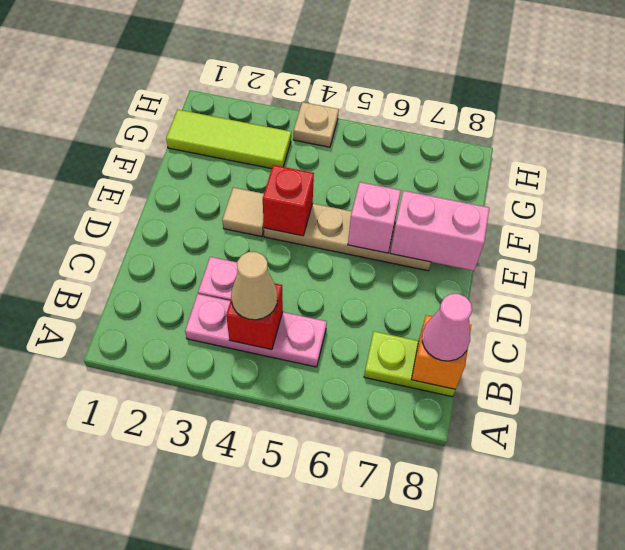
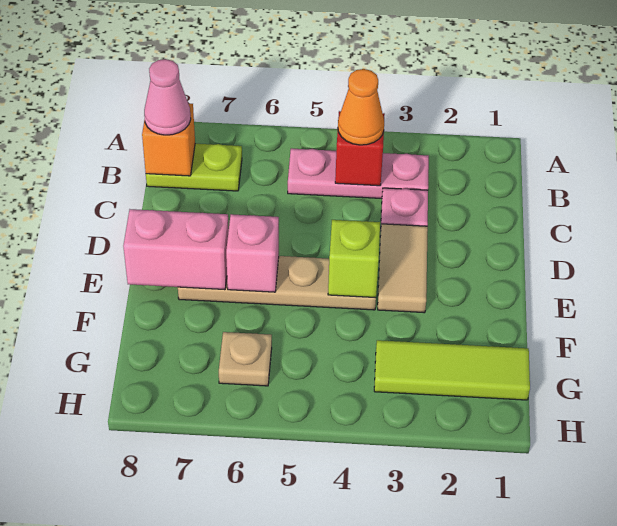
tan cone B4 level 3 -> orange cone B4 level 3
tan tile E3 level 1 -> tan tile D3:E3 level 1
red brick E4 level 2 -> lime brick E4 level 2
tan plate H4 level 1 -> tan plate G6 level 1

